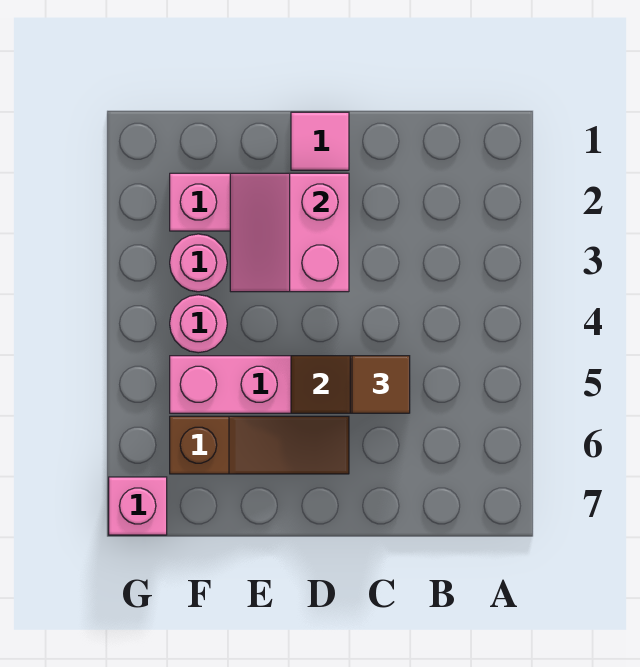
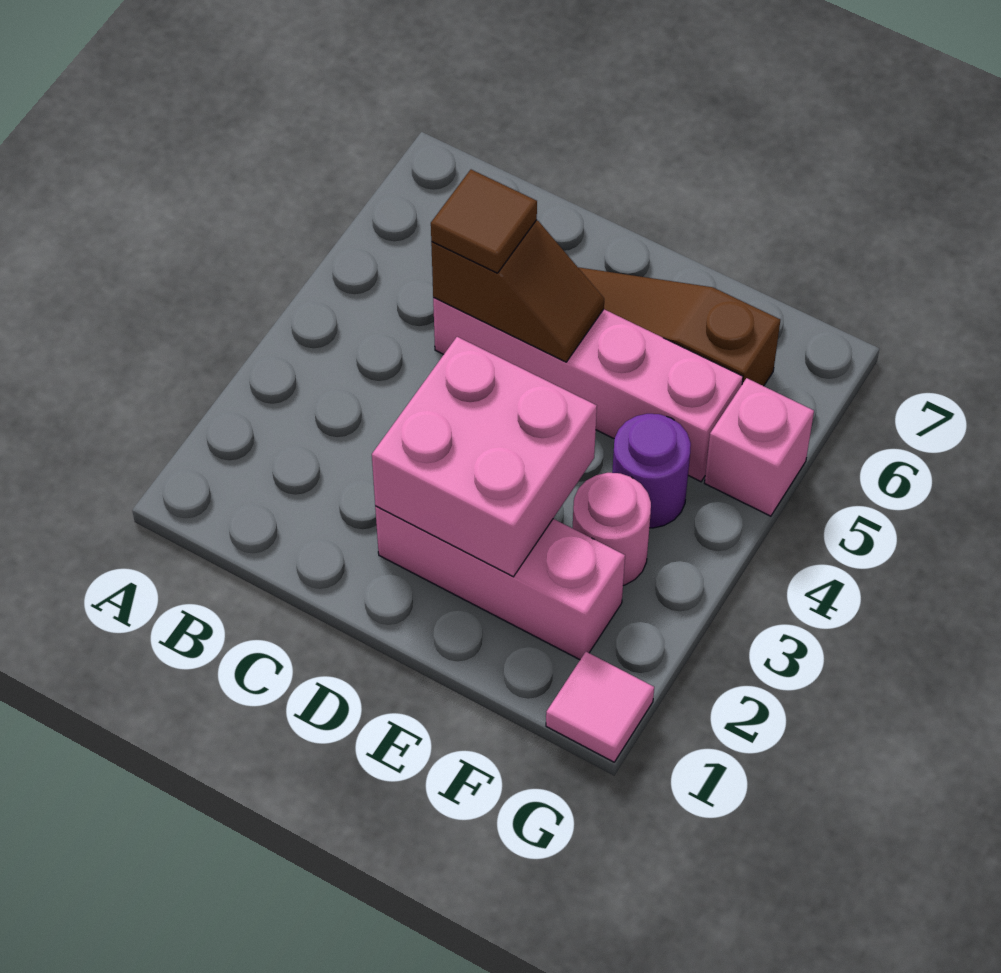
pink tile D1 level 1 -> pink tile G1 level 1
pink slope D2:E3 level 2 top D -> pink brick D2:E3 level 2
pink round brick F4 level 1 -> purple round brick F4 level 1
pink brick G7 level 1 -> pink brick G5 level 1

